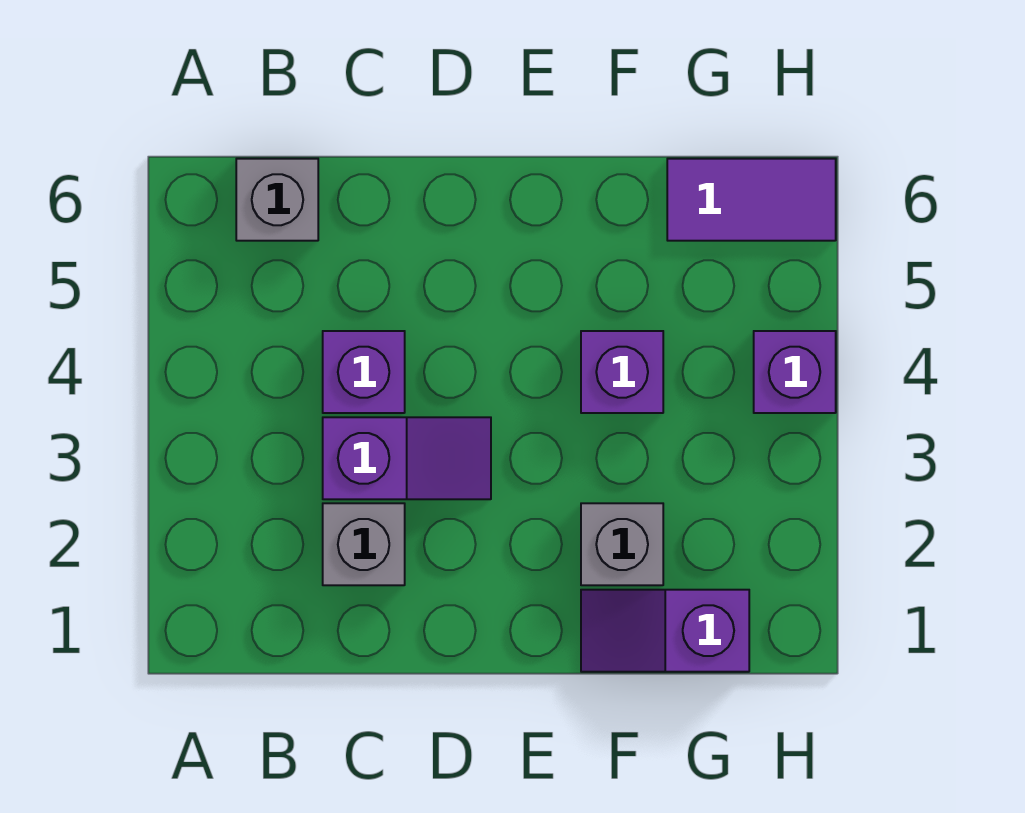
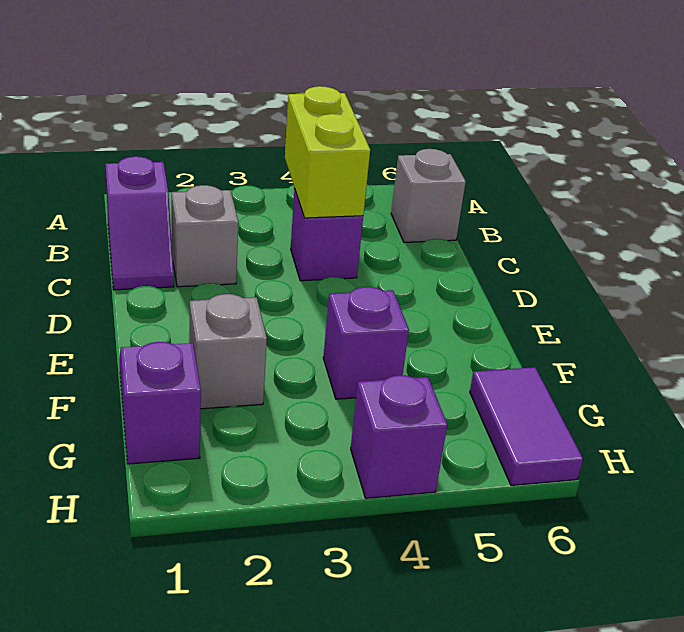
none -> lime brick B4:C4 level 2
purple slope C3:D3 level 1 top C -> purple slope B1:C1 level 1 top B

